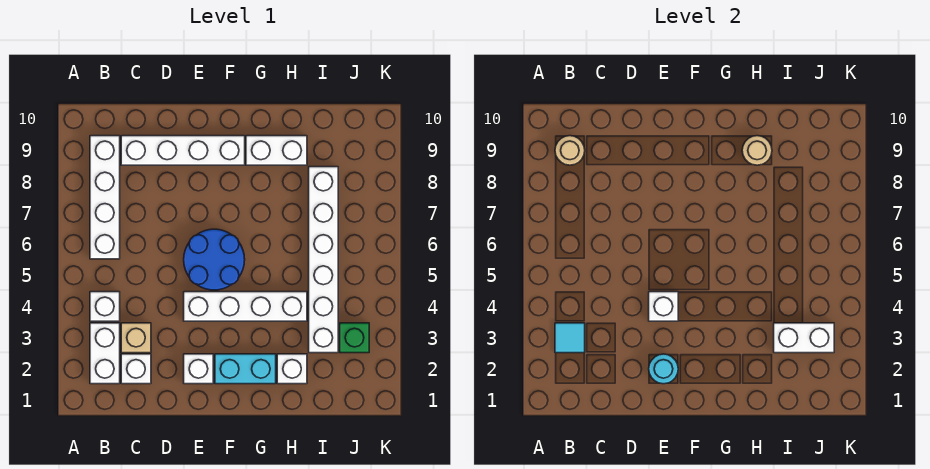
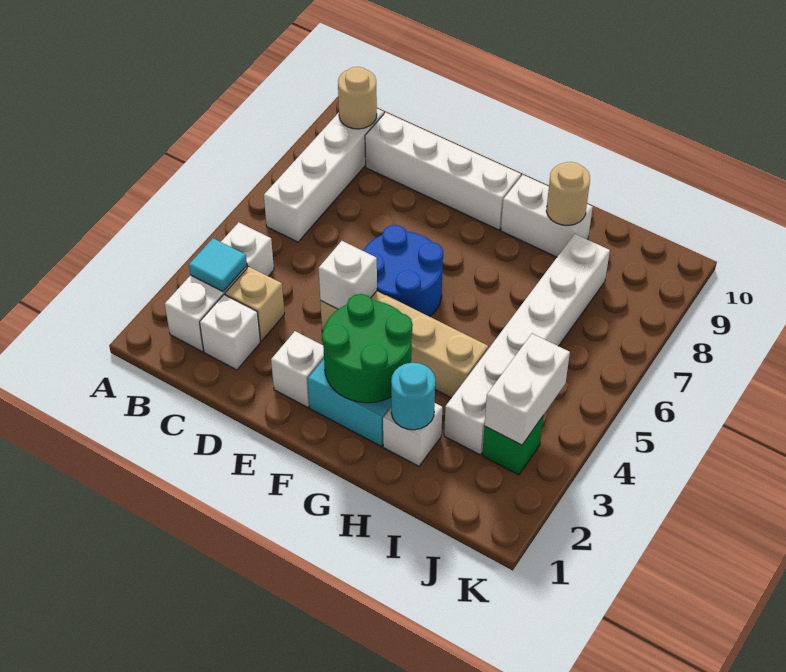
cyan round brick E2 level 2 -> cyan round brick H2 level 2
white brick E4:H4 level 1 -> tan brick E4:H4 level 1
none -> green round brick F2:G3 level 2
white brick I3:J3 level 2 -> white brick J3:J4 level 2

